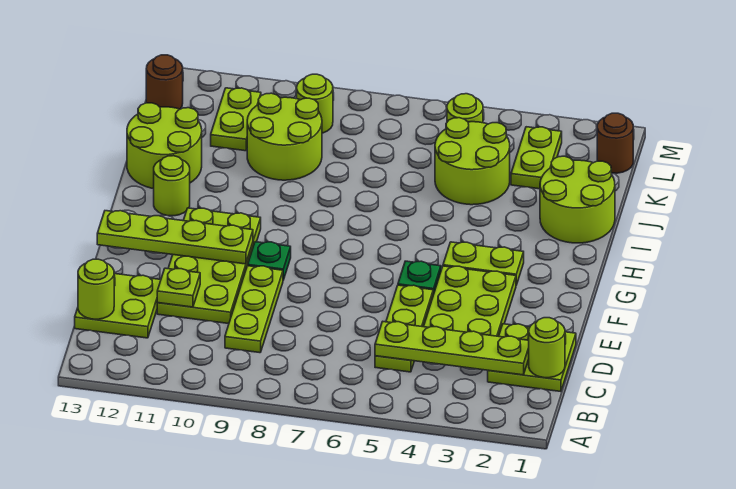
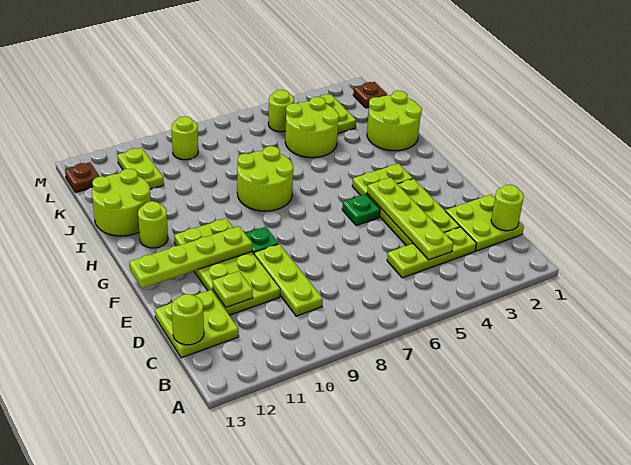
lime plate C2:C5 level 2 -> lime plate C4:F4 level 2
lime plate C5:E5 level 1 -> lime plate C3:C5 level 1
lime round brick J9:K10 level 1 -> lime round brick H7:I8 level 1
brown round brick L1 level 1 -> brown plate L1 level 1
brown round brick L13 level 1 -> brown plate L13 level 1

